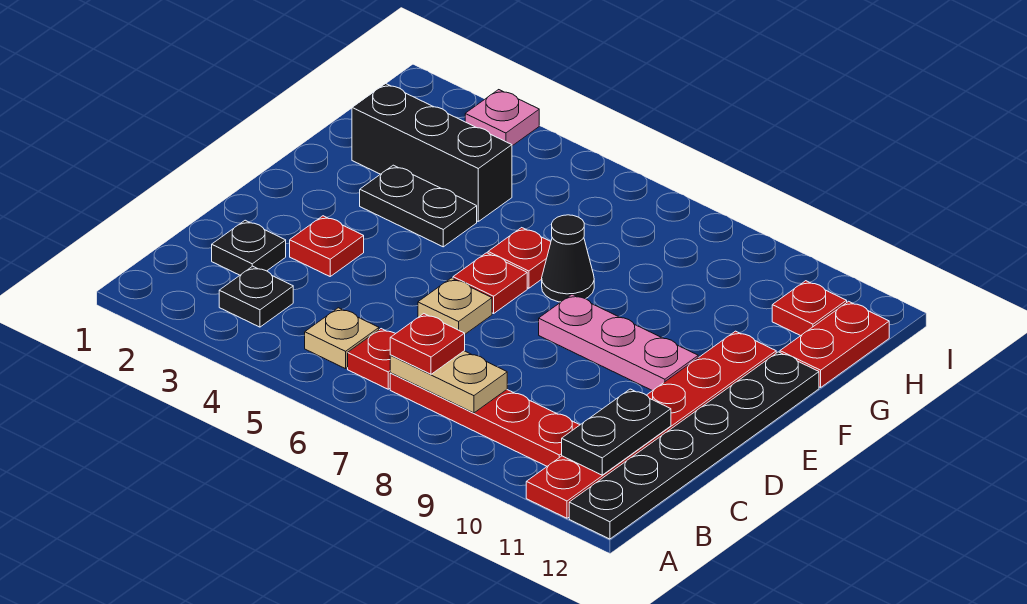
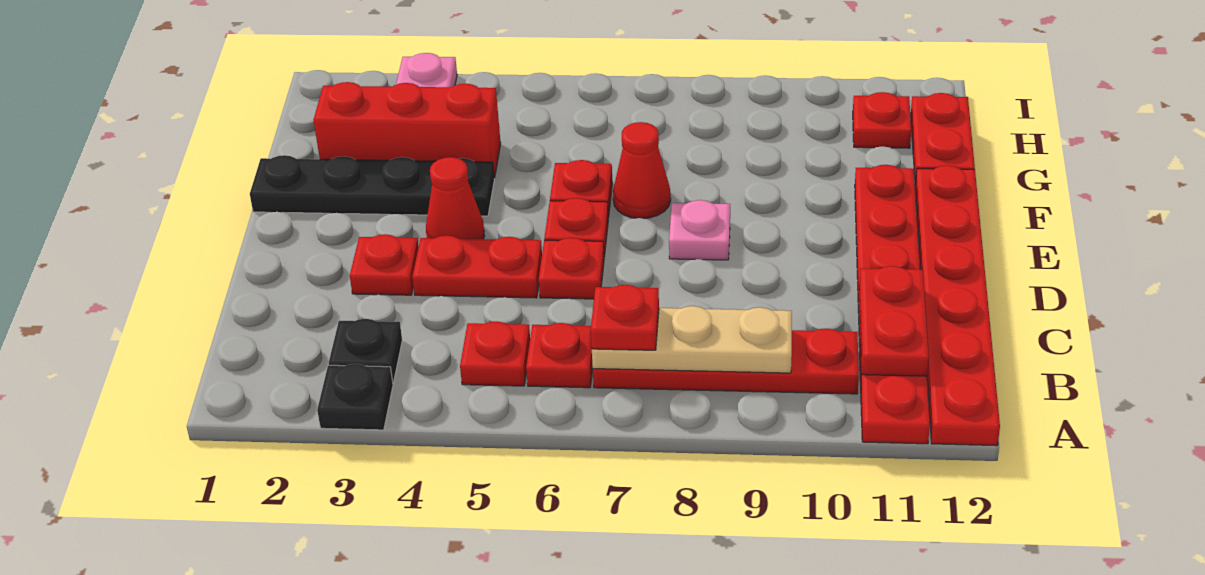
black plate A12:F12 level 1 -> red plate A12:F12 level 1
tan plate B5 level 1 -> red plate B5 level 1
tan plate B7:B8 level 2 -> tan plate B7:B9 level 2
black plate B11:C11 level 2 -> red plate B11:C11 level 2
black plate C2 level 1 -> black plate A3 level 1
none -> red plate D4:D5 level 1
tan plate D6 level 1 -> red plate D6 level 1
none -> red cone E4 level 1
pink plate E8:E10 level 1 -> pink plate E8 level 1
black plate F3:F4 level 1 -> black plate F1:F4 level 1
black cone F7 level 1 -> red cone F7 level 1
black brick G2:G4 level 1 -> red brick G2:G4 level 1

